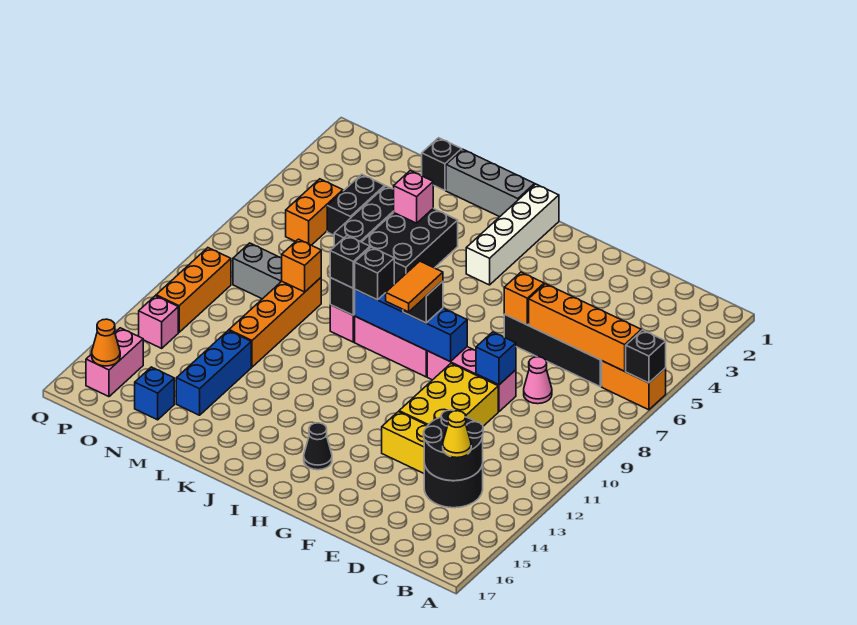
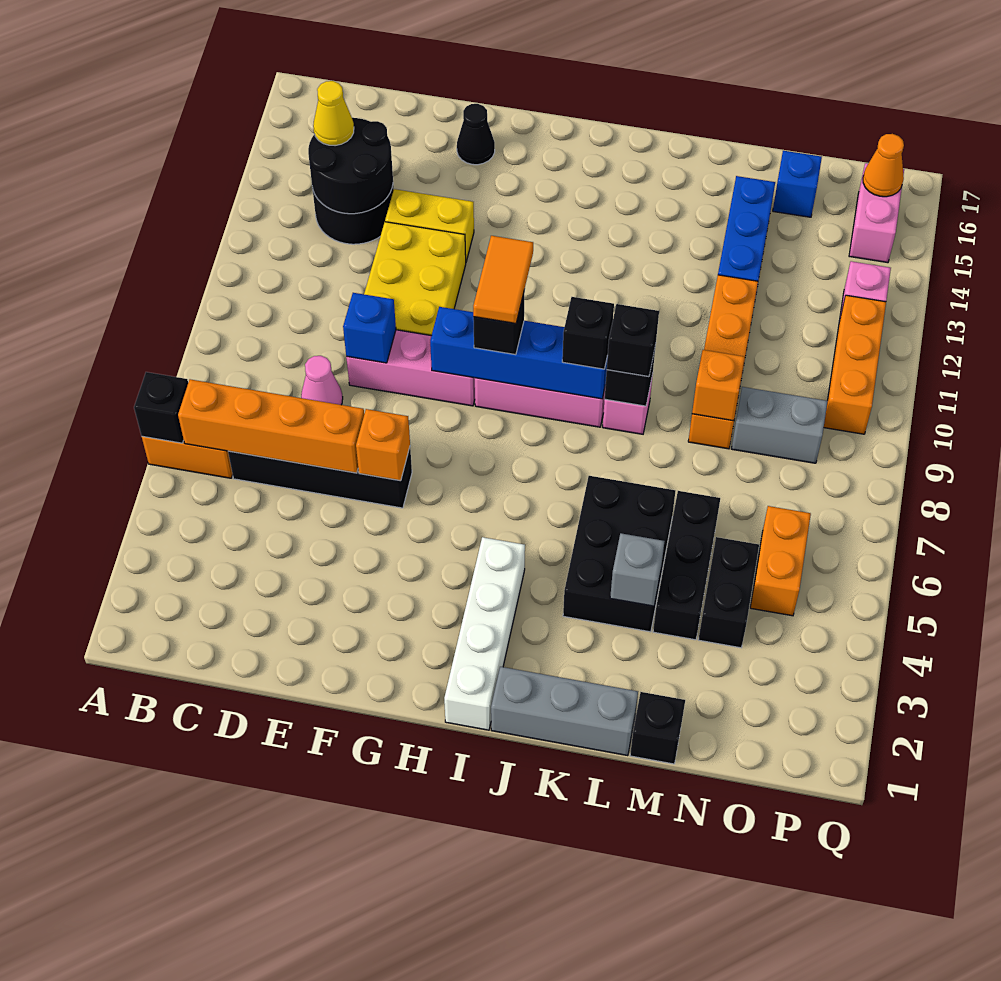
black cone H15 level 1 -> black cone F16 level 1
pink brick L4 level 2 -> grey brick L4 level 2

